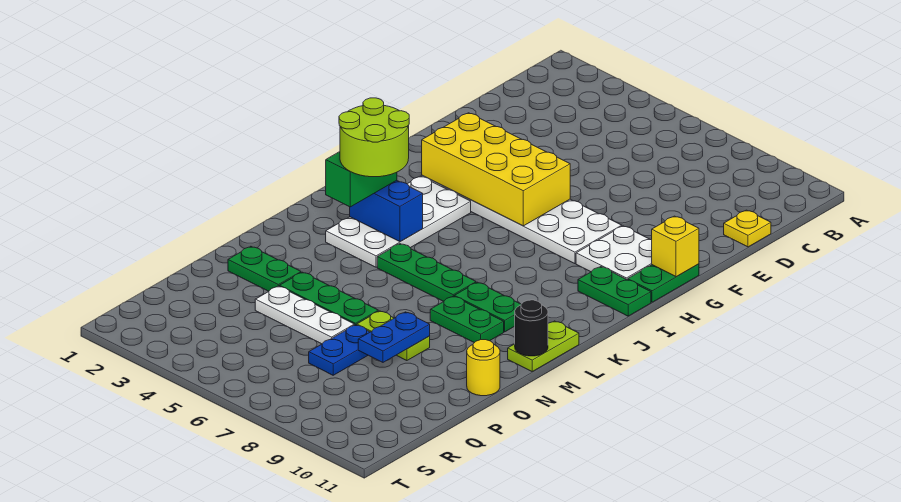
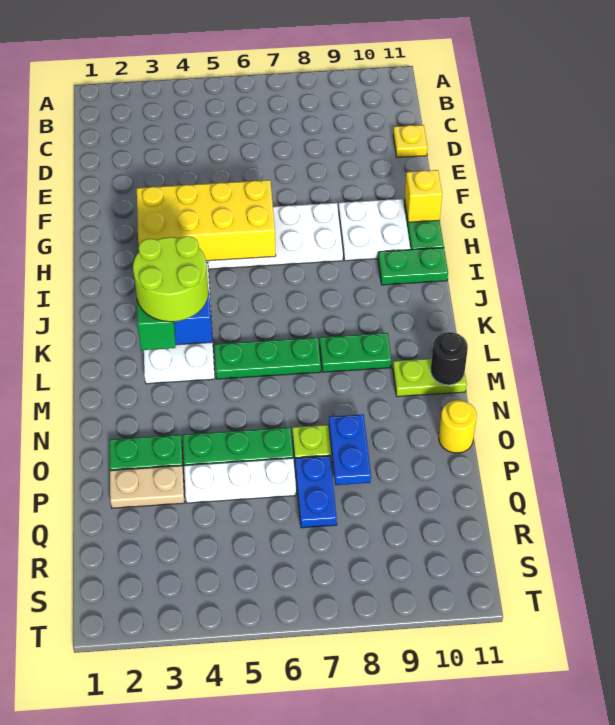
lime plate L11:M11 level 1 -> lime plate M10:M11 level 1
green plate M8:M9 level 1 -> none
none -> tan plate P2:P3 level 1

